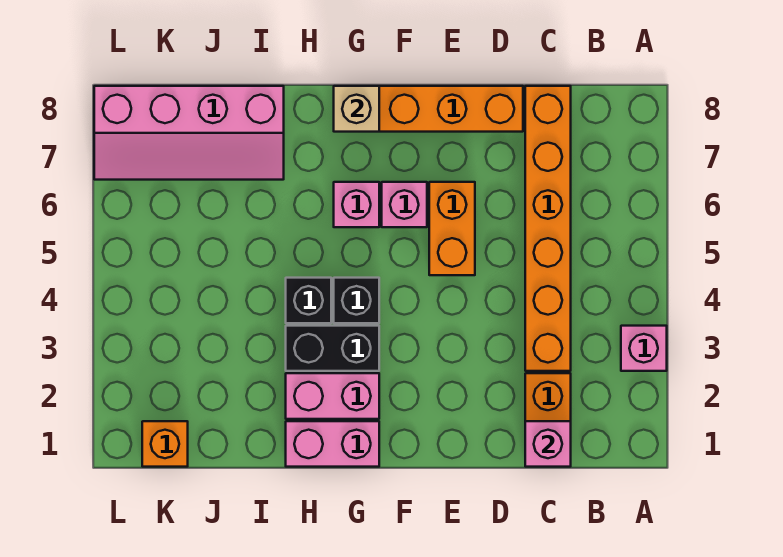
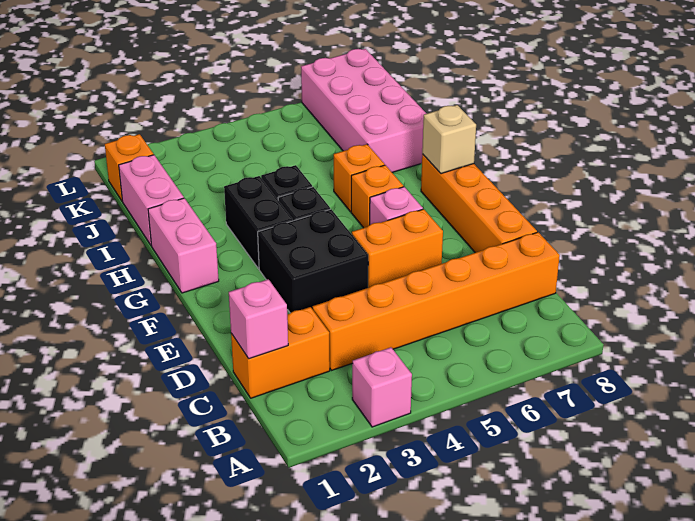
none -> black brick E3:F4 level 1
pink brick G2:H2 level 1 -> pink brick I1:J1 level 1
pink brick G6 level 1 -> orange brick G6 level 1
none -> orange brick H6 level 1
pink slope I7:L8 level 1 top 8 -> pink brick I7:L8 level 1

